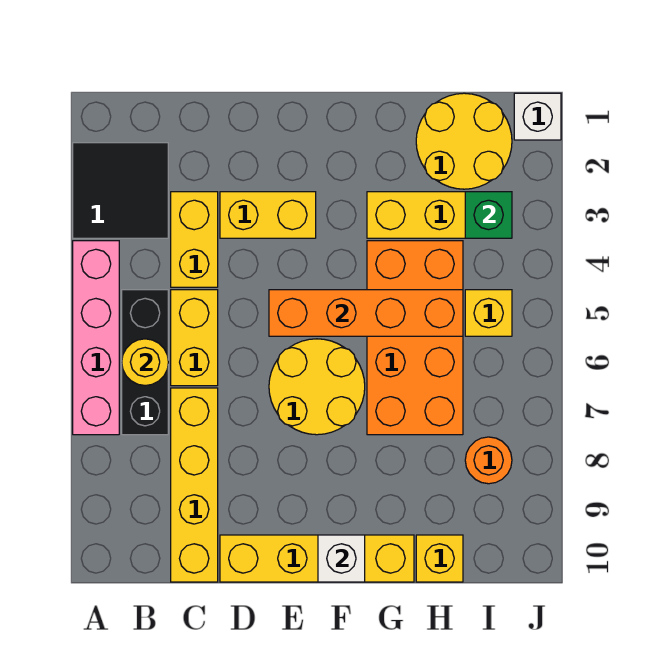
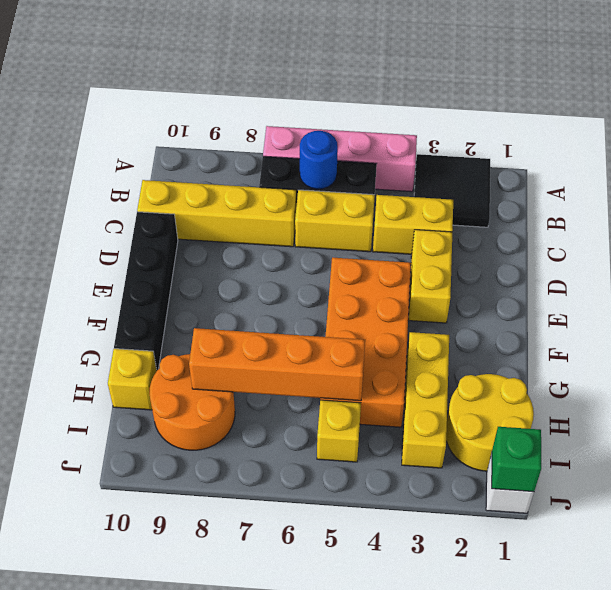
yellow round brick B6 level 2 -> blue round brick B6 level 2
yellow brick D10:G10 level 1 -> black brick D10:G10 level 1
orange brick E5:H5 level 2 -> orange brick H5:H8 level 2
yellow round brick E6:F7 level 1 -> none
white brick F10 level 2 -> none
orange brick G4:H7 level 1 -> orange brick E4:H5 level 1
green brick I3 level 2 -> green brick J1 level 2
orange round brick I8 level 1 -> orange round brick H8:I9 level 1

